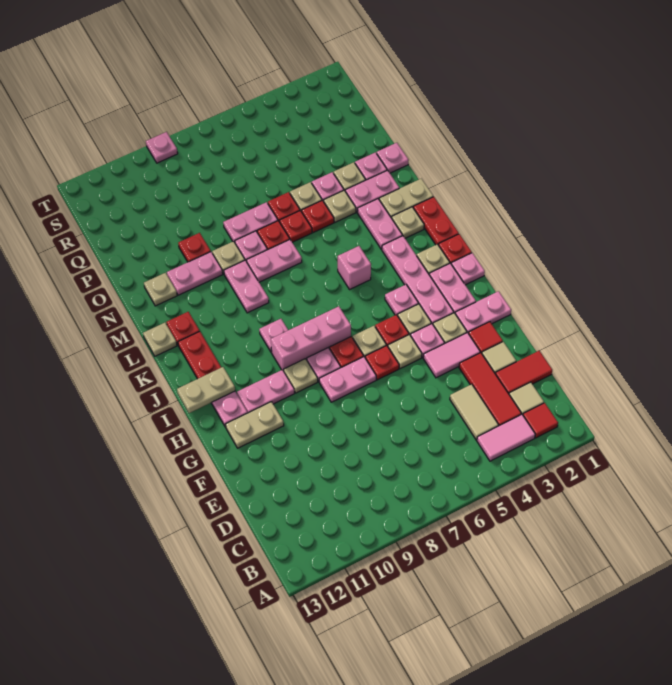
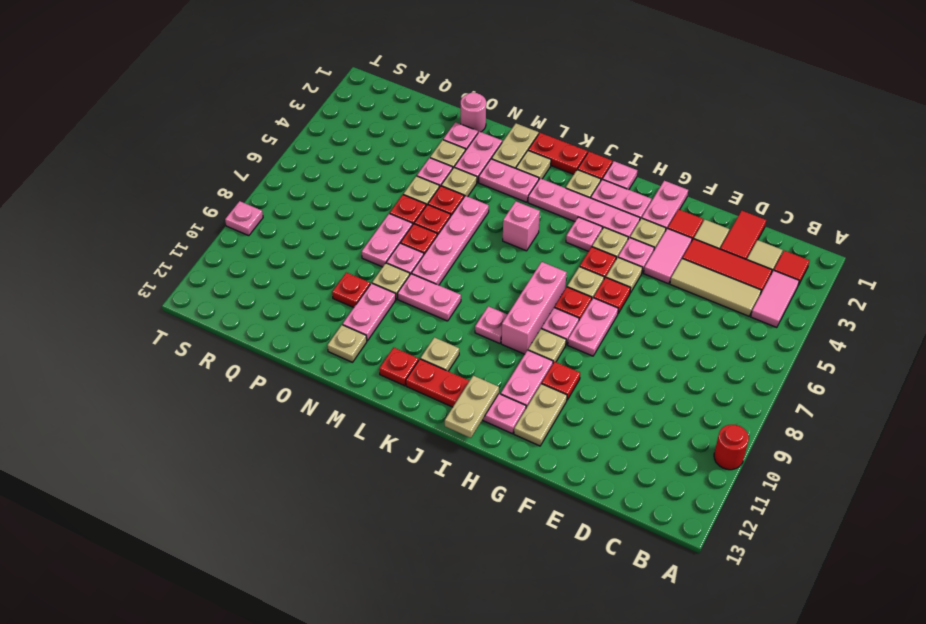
none -> red round brick A10 level 1
tan tile C4:D4 level 1 -> tan tile C4:E4 level 1
none -> red plate G10 level 1
tan plate L13 level 1 -> tan plate K11 level 1
pink plate M7:M8 level 1 -> pink plate M5:M8 level 1
pink plate O1 level 1 -> pink round brick O1 level 1

